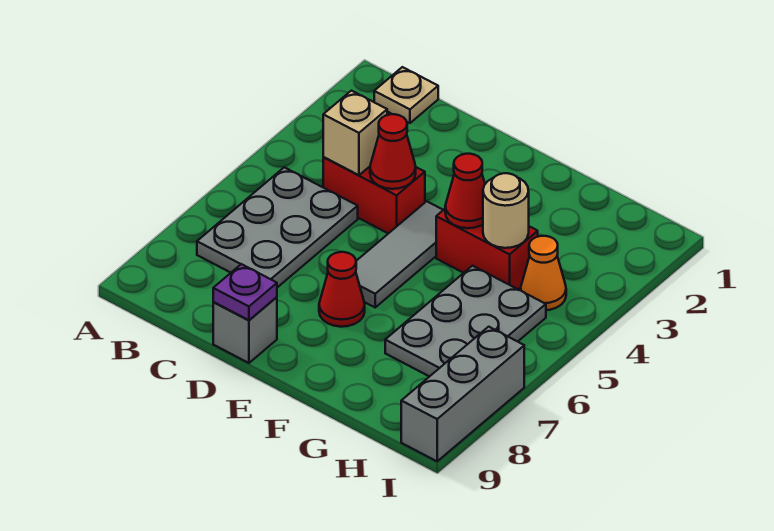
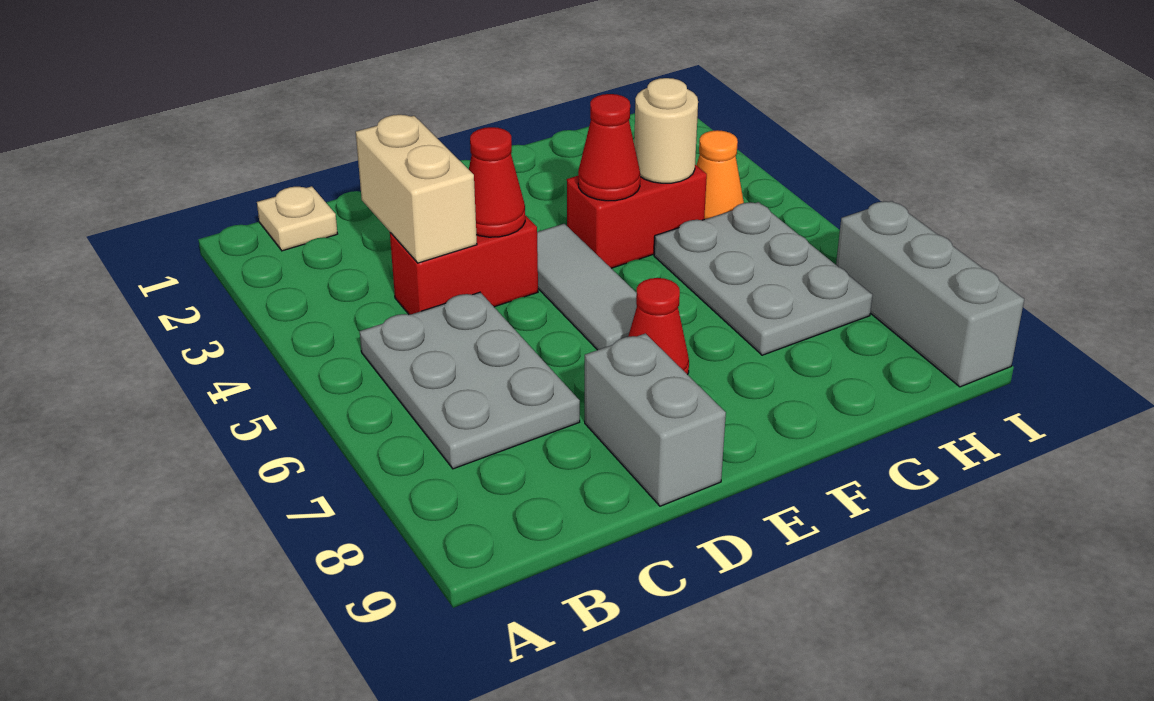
tan brick C4 level 2 -> tan brick C3:C4 level 2
grey brick D9 level 1 -> grey brick D8:D9 level 1
purple plate D9 level 2 -> none

